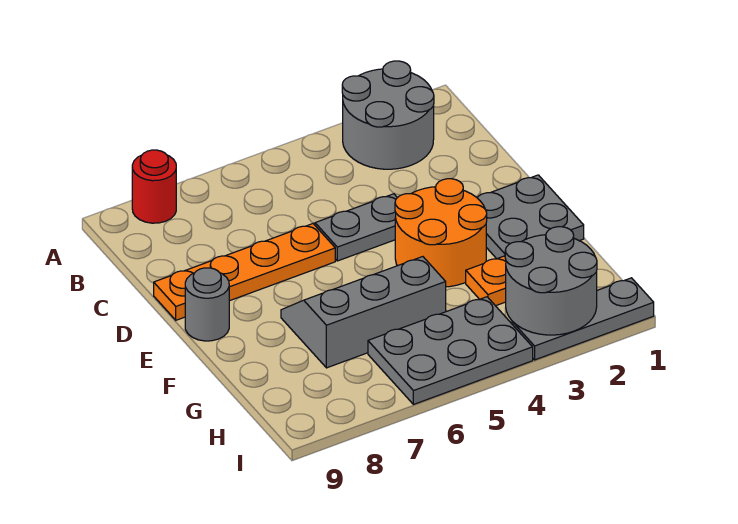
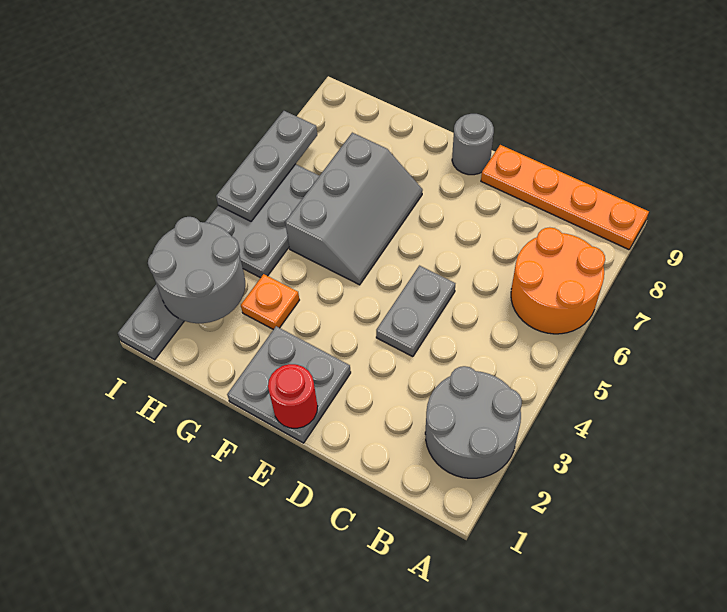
red round brick A8 level 1 -> red round brick E1 level 2
orange plate D6:D9 level 1 -> orange plate A9:D9 level 1
orange round brick E3:F4 level 1 -> orange round brick A6:B7 level 1
none -> grey plate I5:I7 level 2

